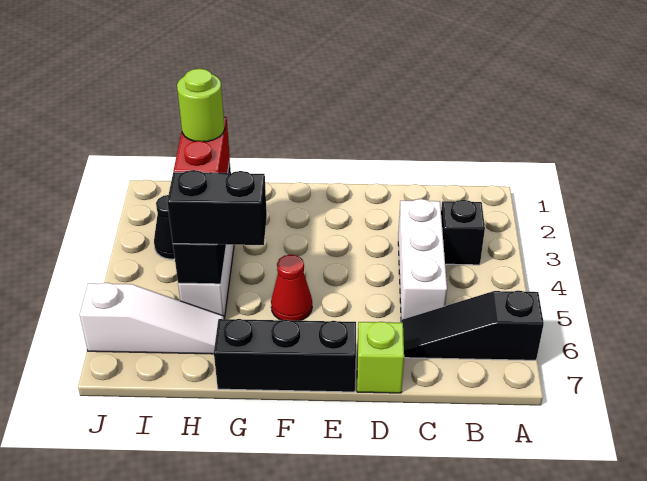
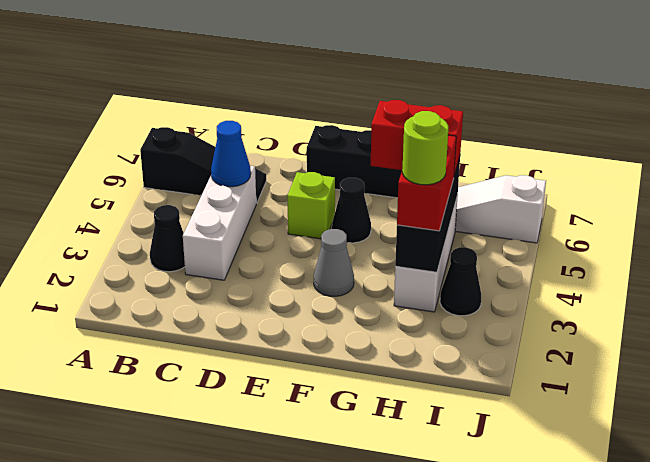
black brick B3 level 1 -> black cone B3 level 1
none -> blue cone C5 level 2
lime brick D7 level 1 -> lime brick E5 level 1
none -> grey cone F3 level 1
red cone F5 level 1 -> black cone F5 level 1
black brick G5:H5 level 3 -> red brick G5:H5 level 3

